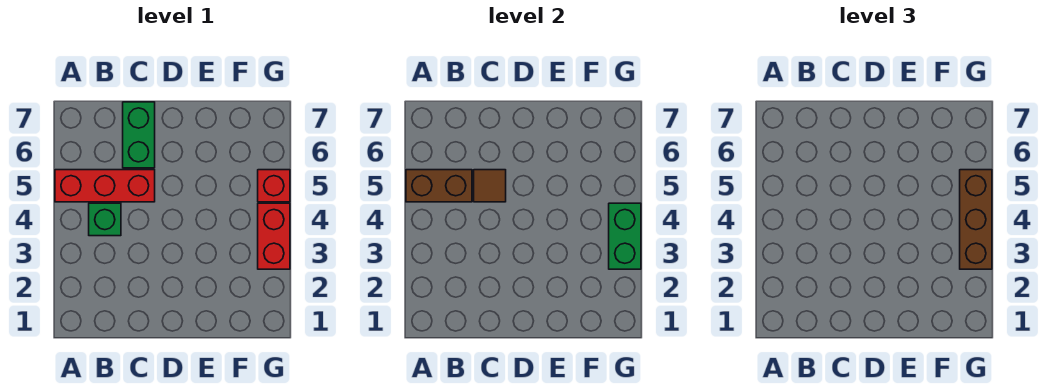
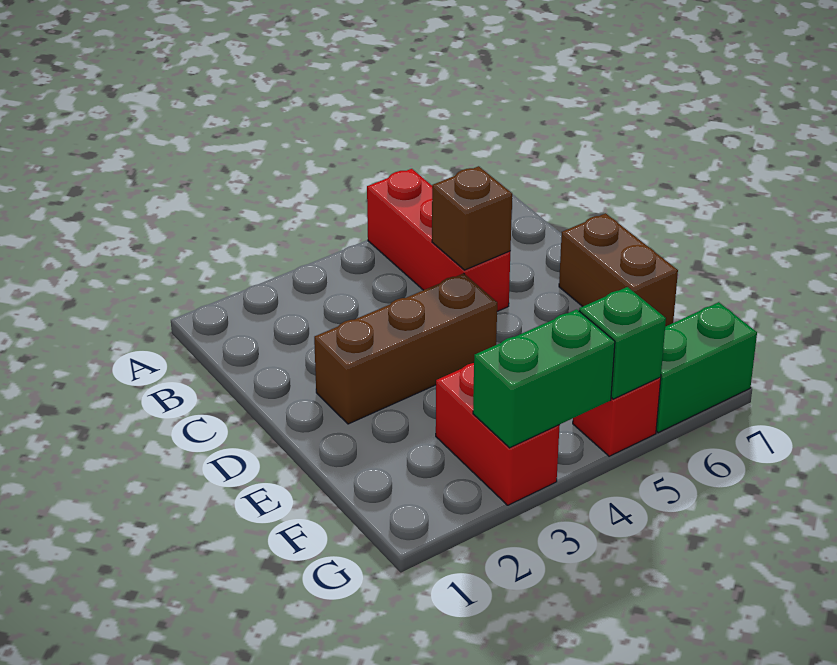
brown brick A5:B5 level 2 -> brown brick D7:E7 level 1
green brick B4 level 1 -> green brick G5 level 2
brown tile C5 level 2 -> brown brick C5 level 2
green brick C6:C7 level 1 -> green brick G6:G7 level 1
red brick G3:G4 level 1 -> red brick F3:G3 level 1
brown brick G3:G5 level 3 -> brown brick D2:D4 level 1

